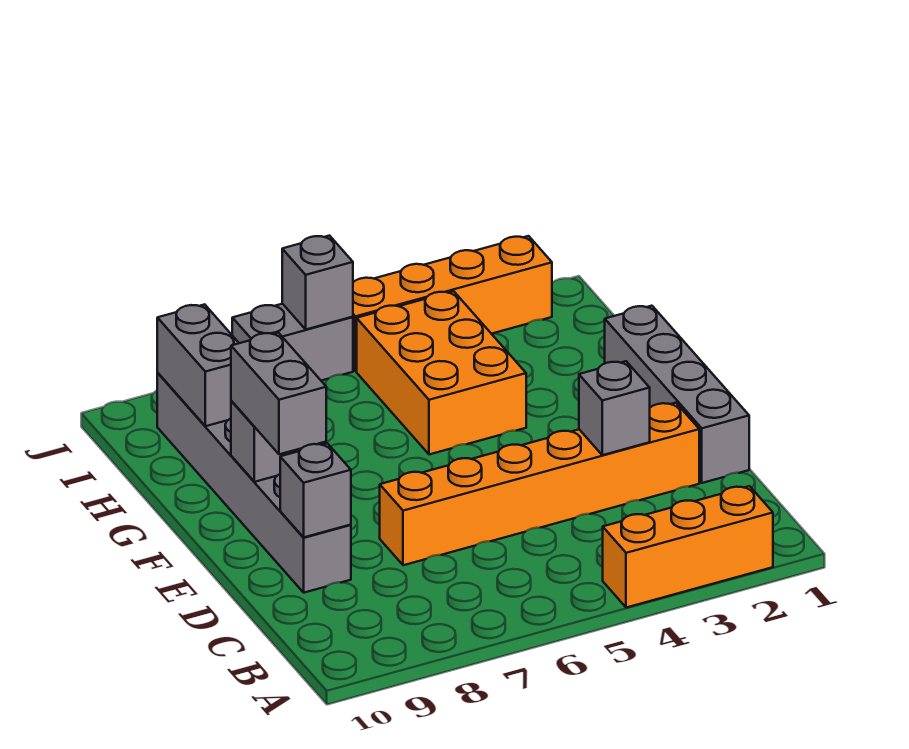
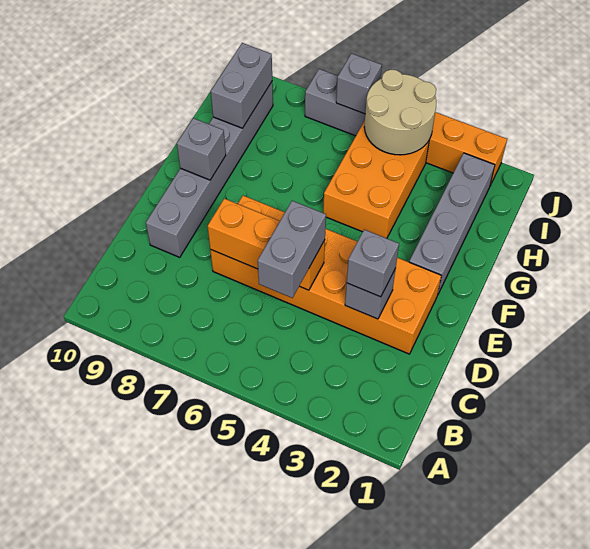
orange brick A2:A4 level 1 -> orange brick D5:D7 level 2
grey brick D1:G1 level 1 -> grey brick F2:I2 level 1
orange brick D2:D7 level 1 -> orange brick D2:E7 level 1
grey brick D9 level 2 -> grey brick D3 level 3
grey brick E9:F9 level 3 -> grey brick C5:D5 level 3
none -> tan round brick I4:J5 level 2

